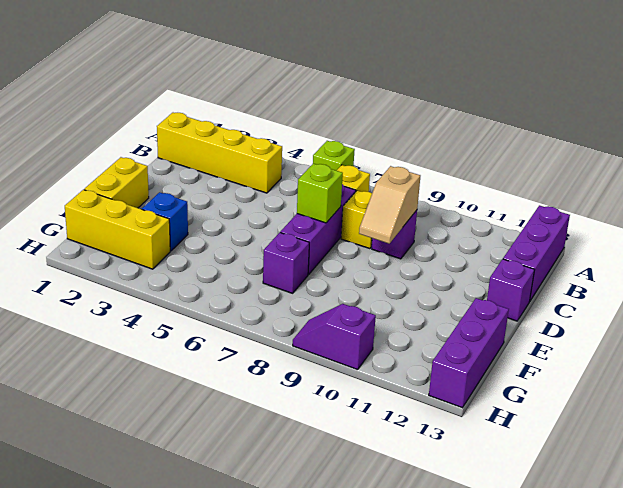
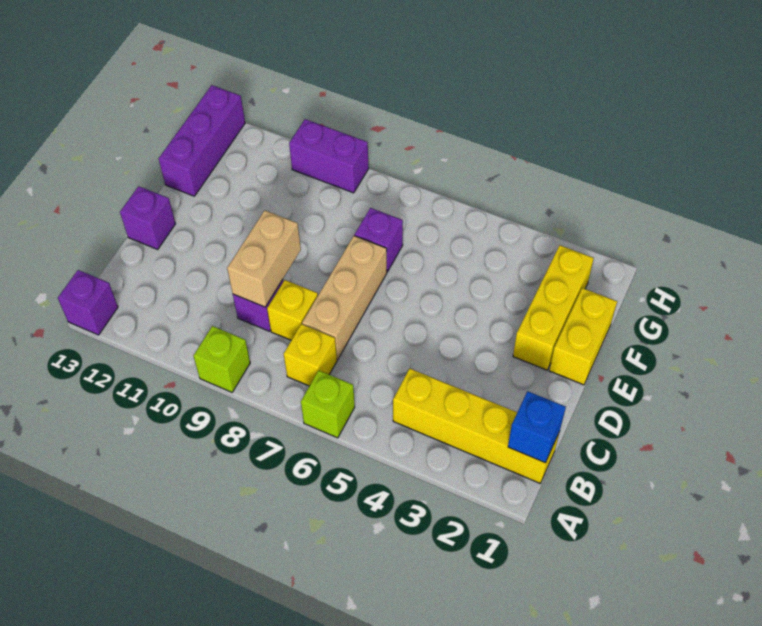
purple brick A13:C13 level 1 -> purple brick A13 level 1
purple brick C7:E7 level 1 -> tan brick C7:E7 level 1
tan slope C9:D9 level 2 top C -> tan brick C9:D9 level 2
lime brick D7 level 2 -> lime brick A9 level 1
blue brick F3 level 1 -> blue brick B1 level 2
yellow brick G1:G3 level 1 -> yellow brick E2:G2 level 1
purple slope H9:H10 level 1 top 10 -> purple brick H9:H10 level 1

